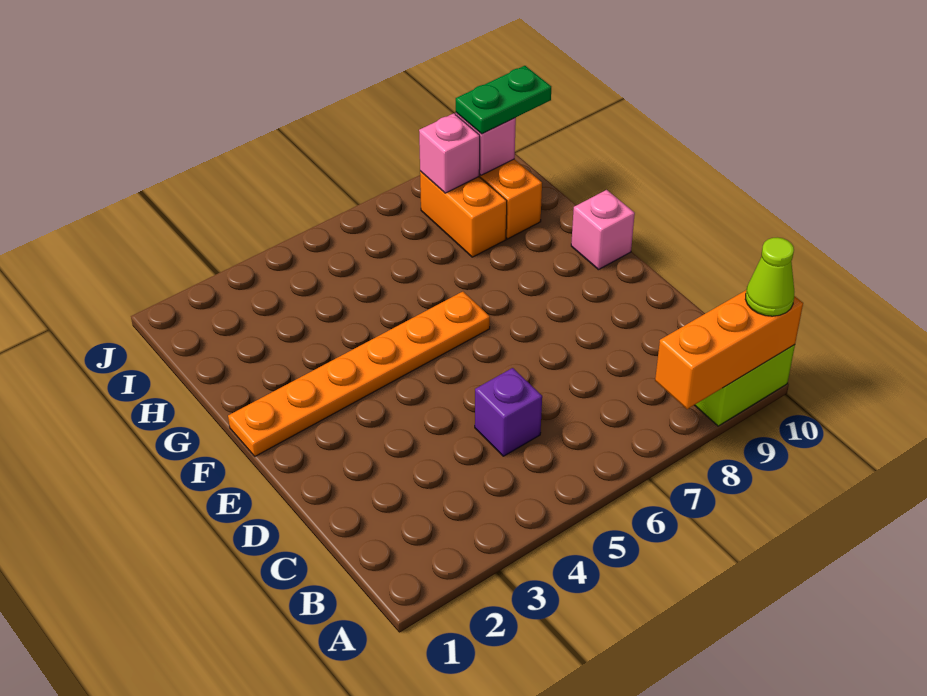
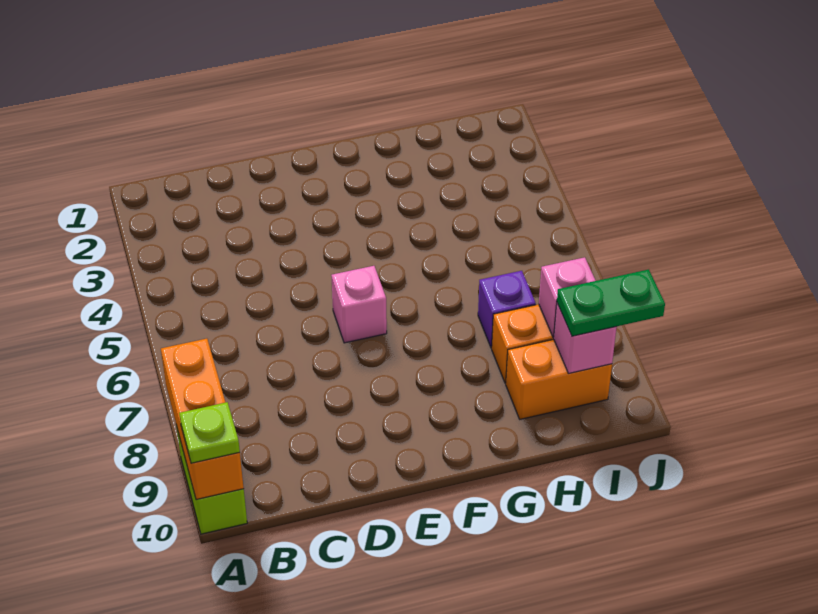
lime cone A10 level 3 -> lime plate A10 level 3
purple brick C5 level 1 -> purple brick H7 level 1
orange plate F1:F6 level 1 -> none
pink brick F10 level 1 -> pink brick E6 level 1
green plate I9:I10 level 3 -> green plate I9:J9 level 3

